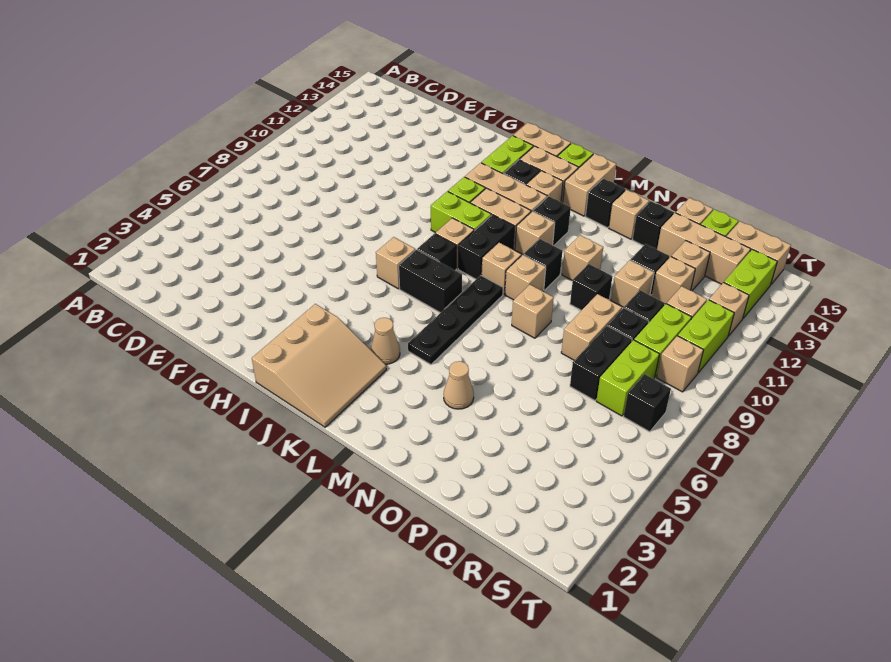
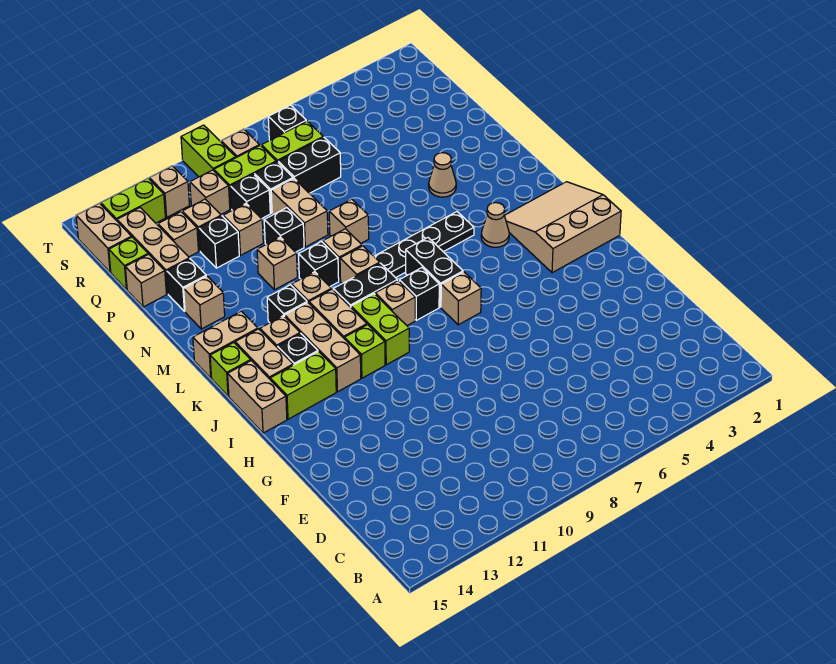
black brick M14 level 1 -> none
tan brick P8:P9 level 1 -> tan brick O9:P9 level 1
lime brick S10:S11 level 1 -> lime brick S10:T10 level 1

